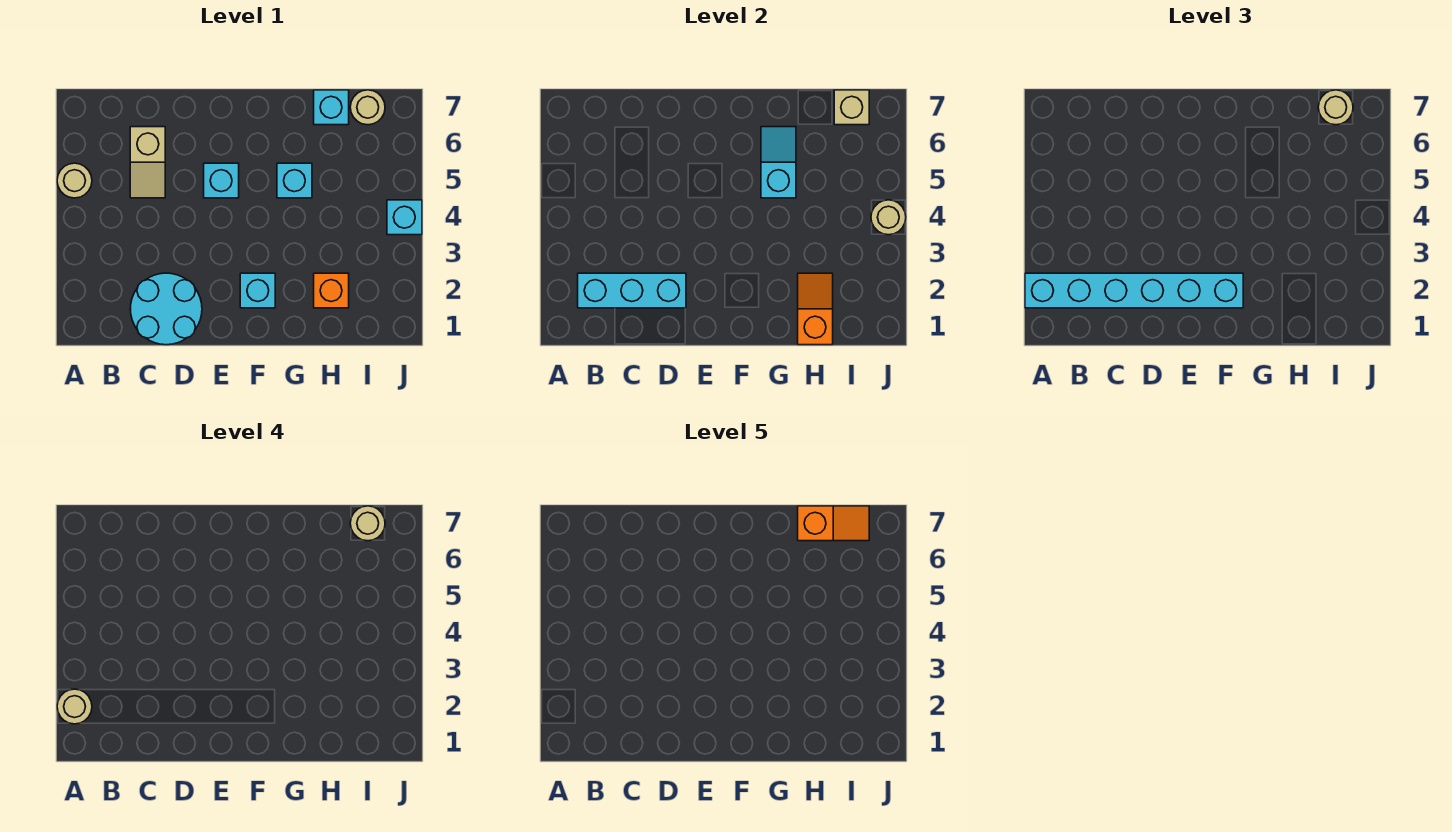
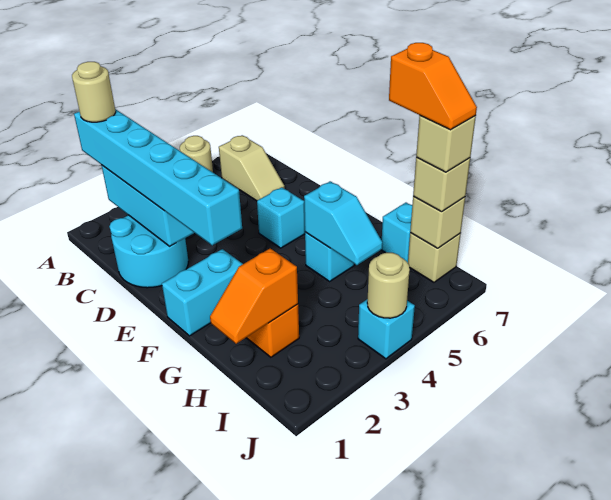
tan slope C5:C6 level 1 top 6 -> tan slope B6:C6 level 1 top B
cyan brick F2 level 1 -> cyan brick F1:F2 level 1
cyan slope G5:G6 level 2 top 5 -> cyan slope G5:H5 level 2 top G
orange slope H1:H2 level 2 top 1 -> orange slope H1:H2 level 2 top 2
tan round brick I7 level 1 -> tan brick I7 level 1
tan round brick I7 level 3 -> tan brick I7 level 3
tan round brick I7 level 4 -> tan brick I7 level 4

